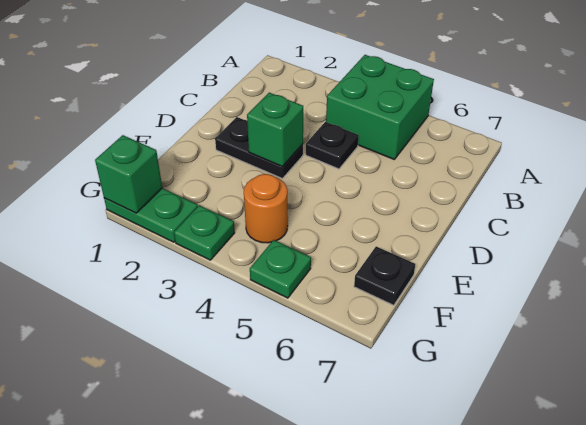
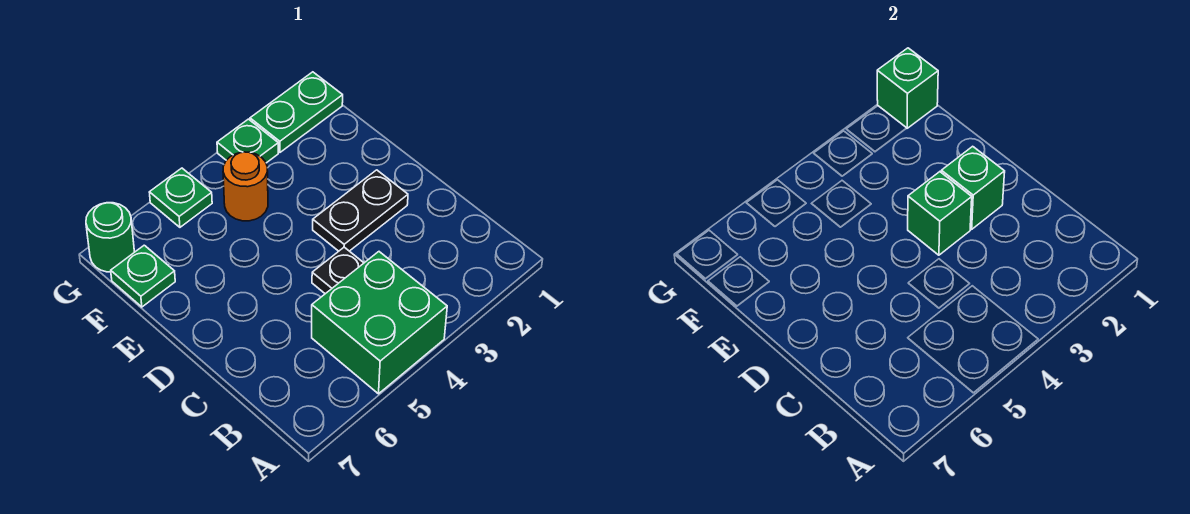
none -> green brick D2 level 2
black plate F7 level 1 -> green plate F7 level 1
none -> green round brick G7 level 1

